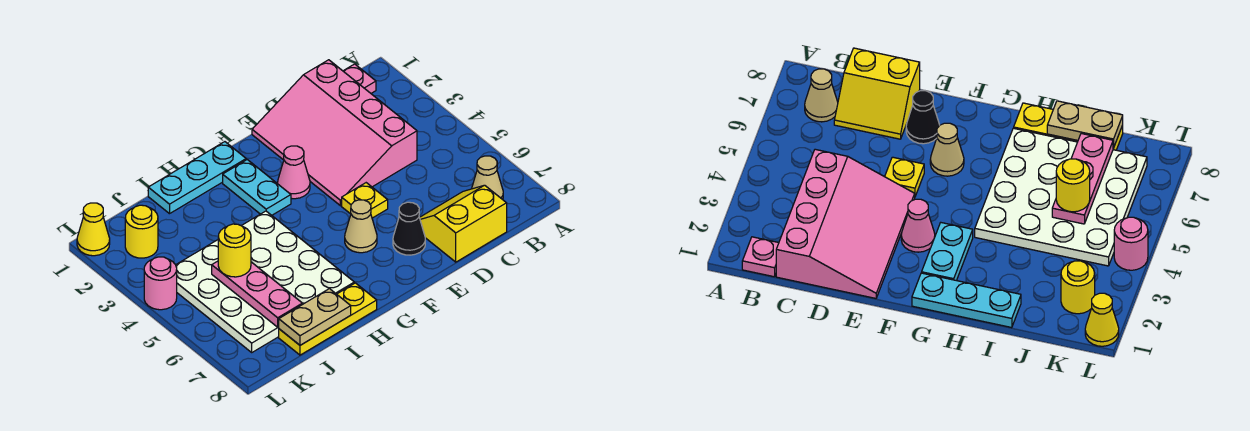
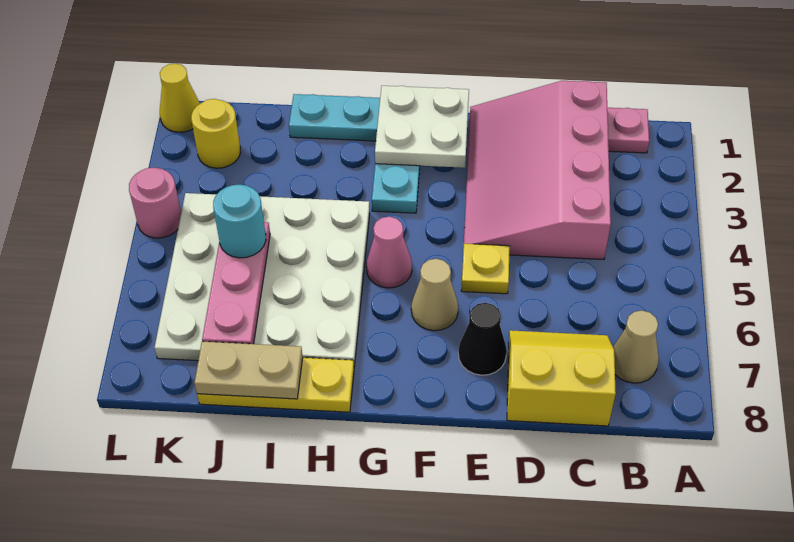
none -> white plate F1:G2 level 2
pink cone F3 level 1 -> pink cone G5 level 1
yellow round brick J5 level 3 -> cyan round brick J5 level 3

